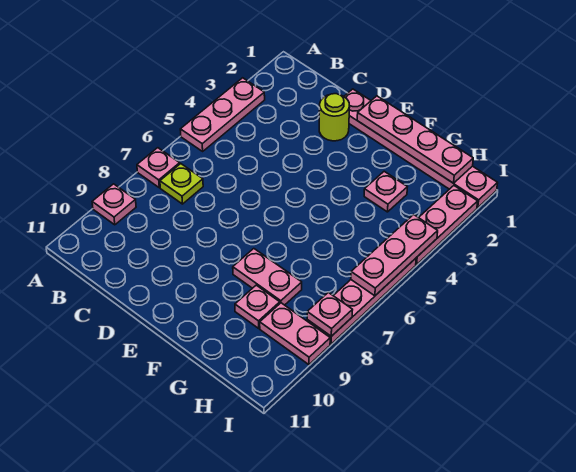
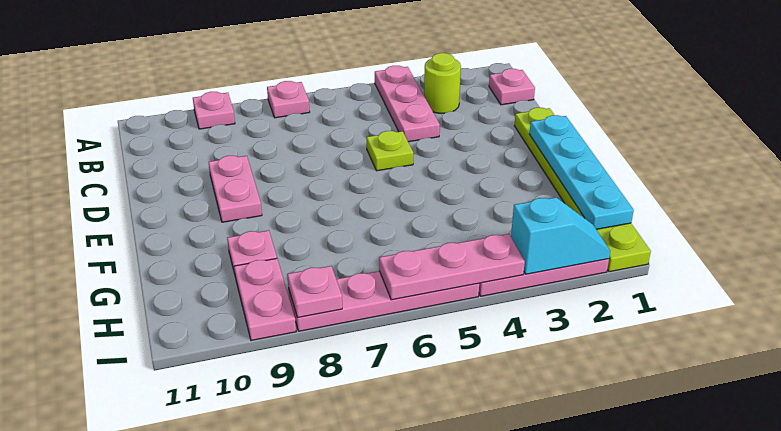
pink plate A3:A5 level 1 -> pink plate A4:C4 level 1
lime plate B7 level 1 -> lime plate D5 level 1
pink plate D1:I1 level 1 -> lime plate D1:I1 level 1
lime round brick D2 level 1 -> lime round brick B3 level 1
pink plate E1:H1 level 2 -> cyan plate E1:H1 level 2
pink plate F8:G8 level 1 -> pink plate D9:E9 level 1
pink plate G3 level 1 -> pink plate B1 level 1
none -> cyan slope I2:I3 level 2 top 3

